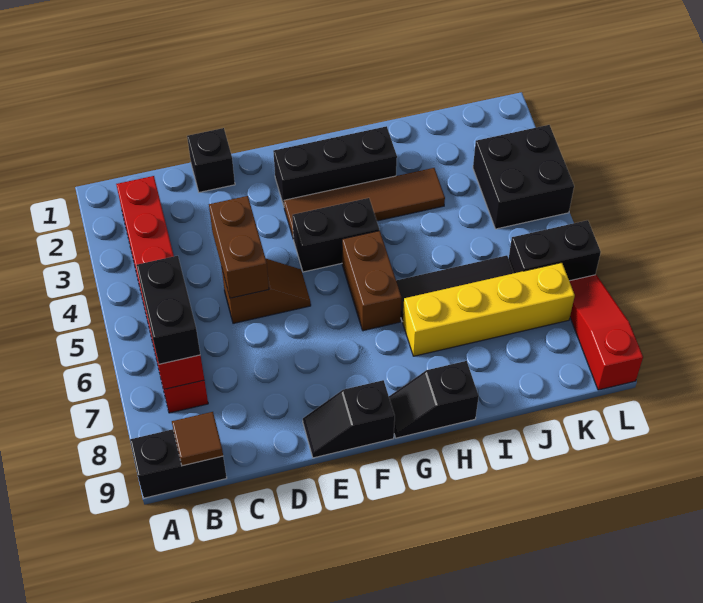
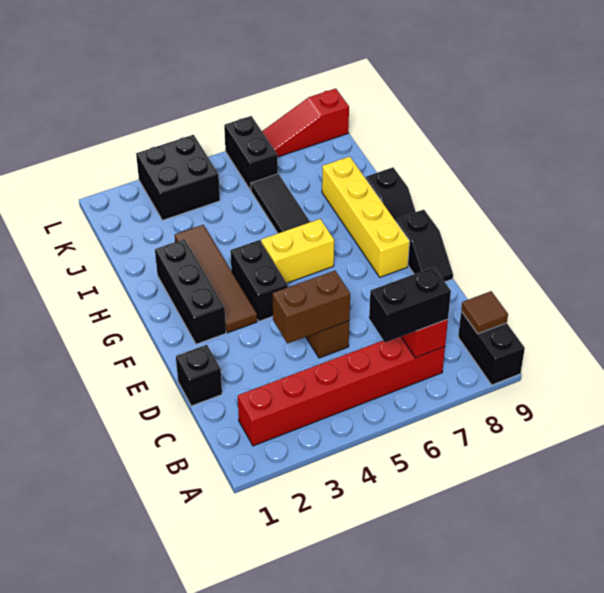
brown brick G5:G6 level 1 -> yellow brick G5:G6 level 1
yellow brick H7:K7 level 1 -> yellow brick F8:I8 level 1

